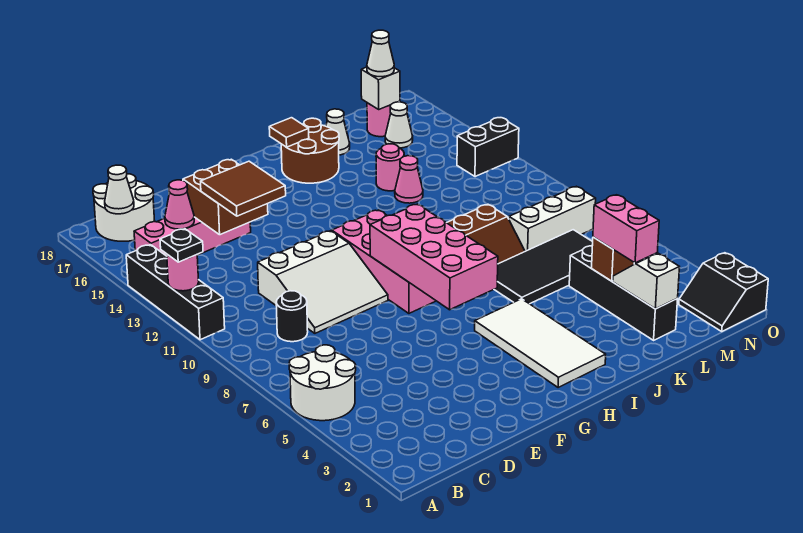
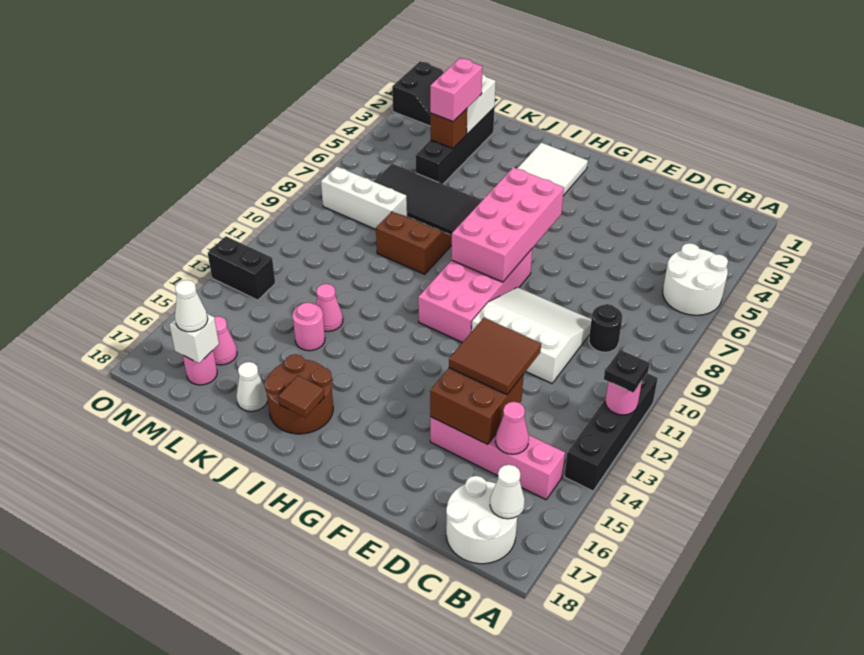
white cone M16 level 1 -> pink cone M16 level 1

